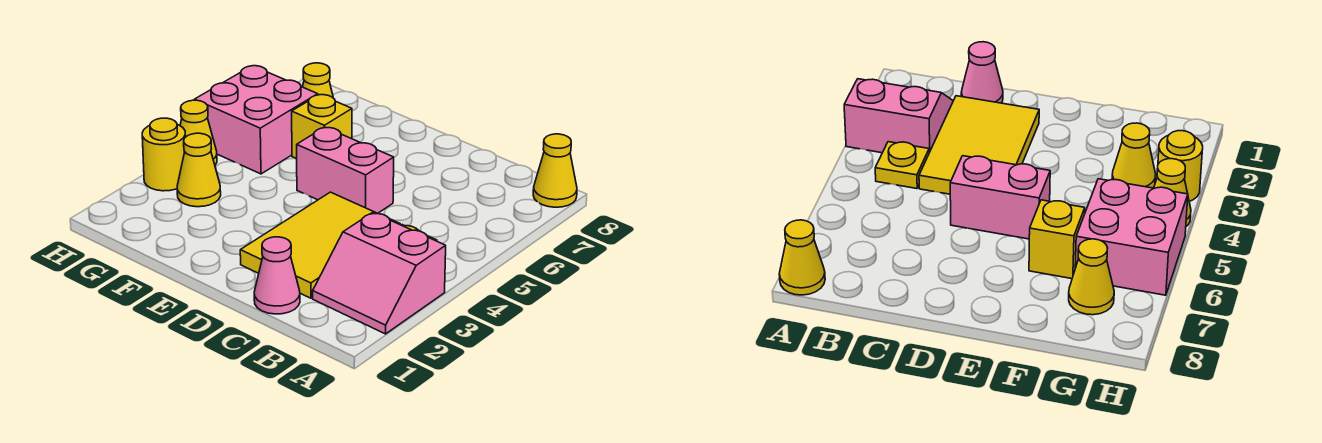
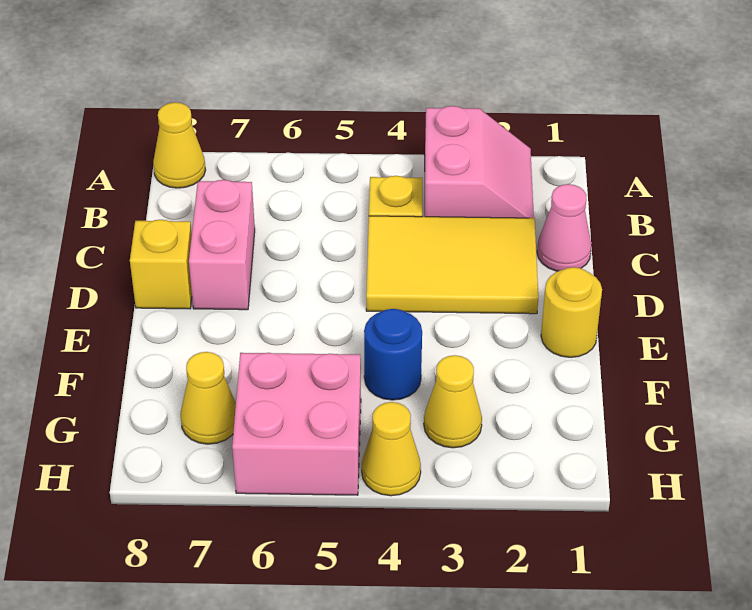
pink brick D5:E5 level 1 -> pink brick C7:D7 level 1
none -> blue round brick F4 level 1
yellow brick F6 level 1 -> yellow brick D8 level 1
yellow round brick H3 level 1 -> yellow round brick E1 level 1

